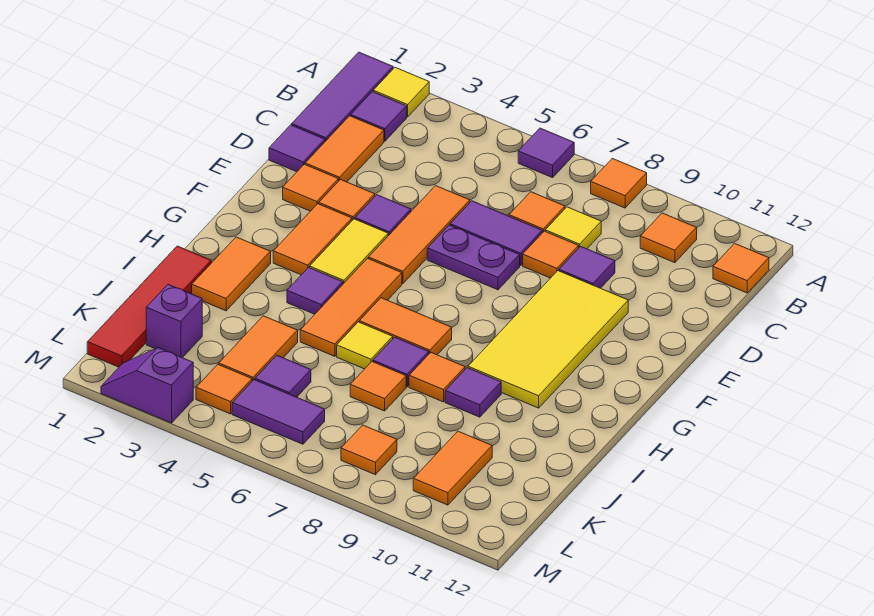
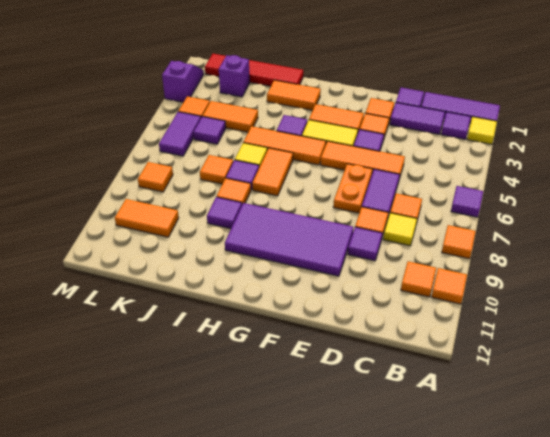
orange tile B12 level 1 -> orange tile A10 level 1
orange tile C2:D2 level 1 -> purple tile C2:D2 level 1
purple plate E6:E7 level 1 -> orange plate E6:E7 level 1
yellow tile E9:H10 level 1 -> purple tile E9:H10 level 1

